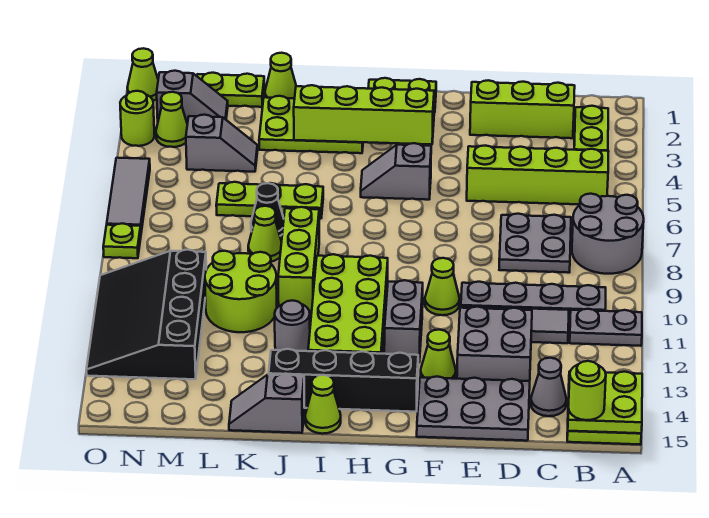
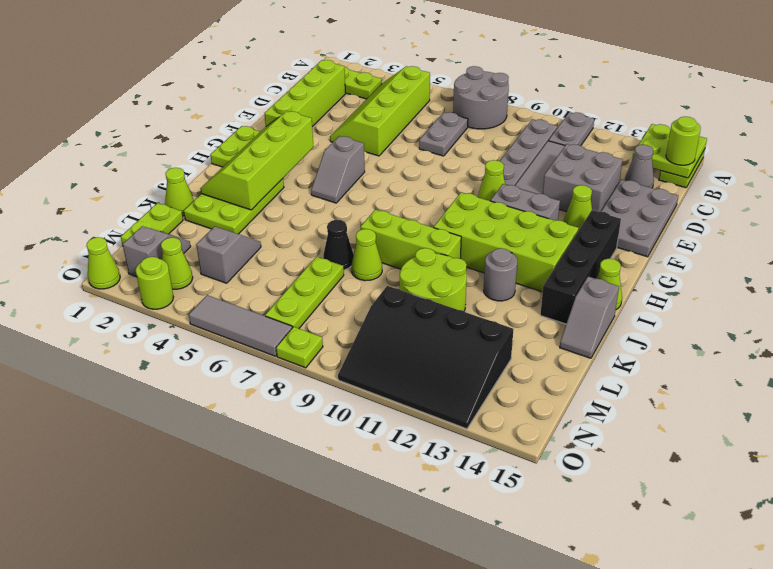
lime brick C2:E2 level 1 -> lime brick C2:F2 level 1
grey plate C7:D8 level 1 -> grey plate C7:D7 level 1
lime plate J6:L6 level 1 -> lime plate L7:N7 level 1

